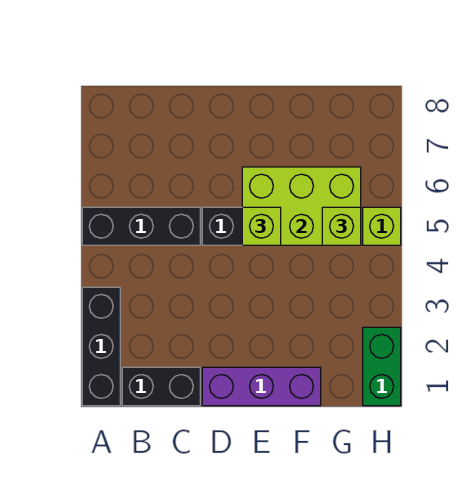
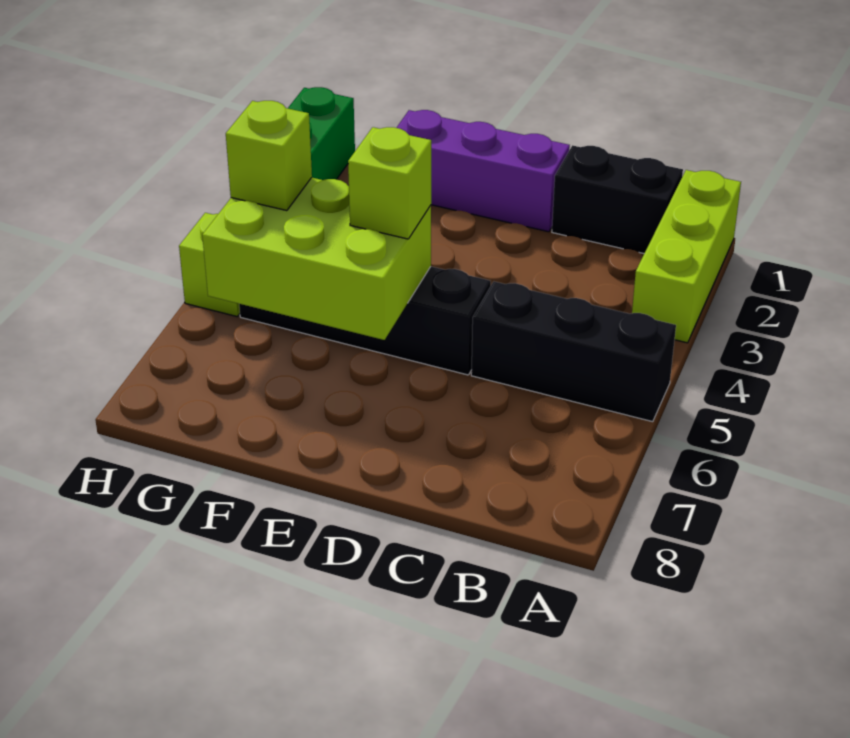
black brick A1:A3 level 1 -> lime brick A1:A3 level 1

